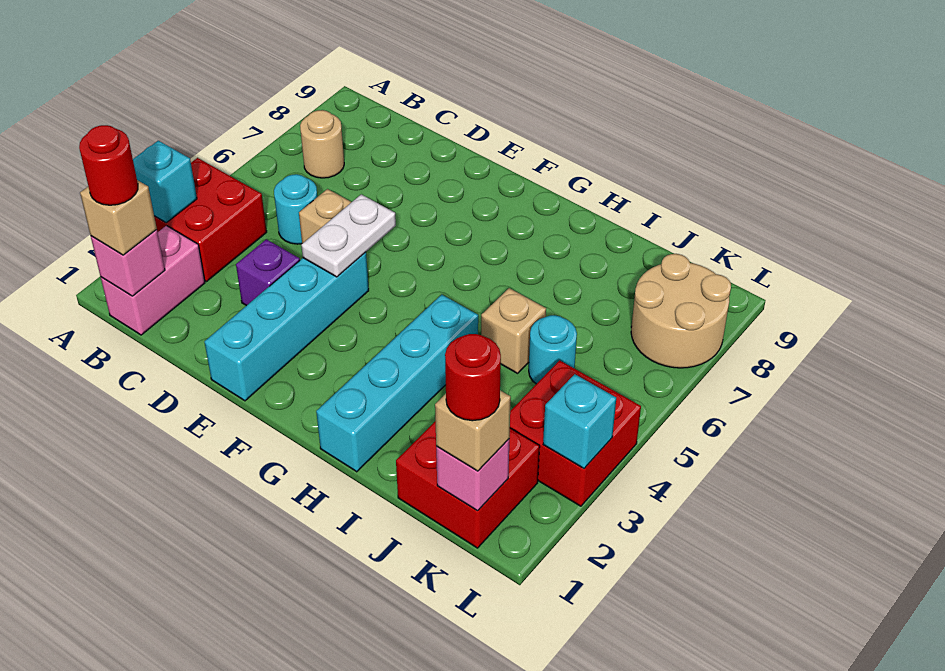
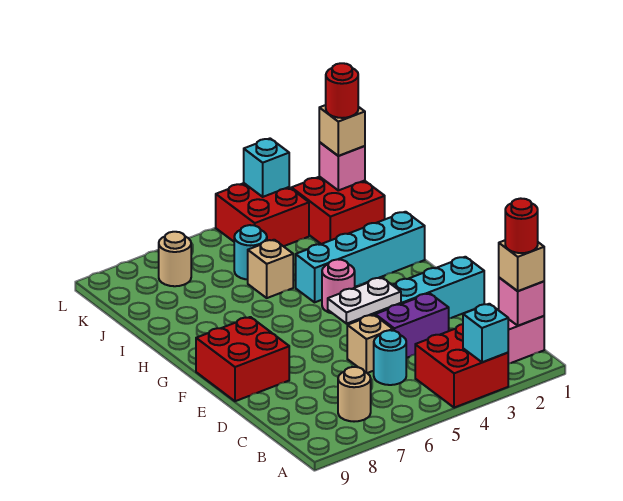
purple brick D3 level 1 -> purple brick D3:D4 level 1
none -> red brick E8:F9 level 1
none -> pink round brick G4 level 1
tan round brick K7:L8 level 1 -> tan round brick K7 level 1

